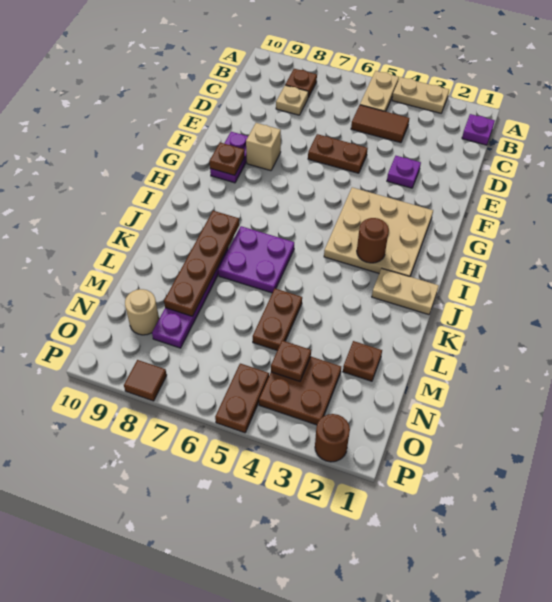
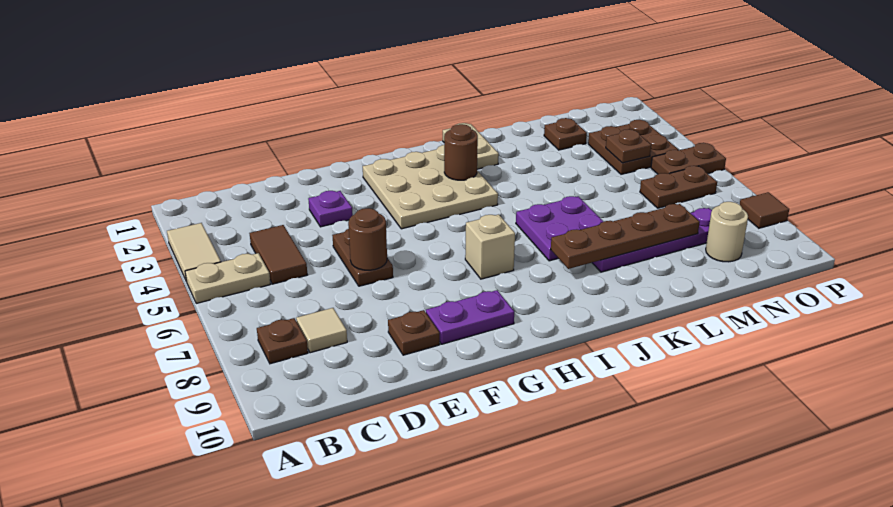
tan plate A3:A4 level 1 -> tan tile A3:A4 level 1
purple plate B1 level 1 -> none
tan plate C8 level 1 -> tan tile C8 level 1
tan brick F8 level 1 -> tan brick H7 level 1
brown plate G9 level 2 -> brown plate E9 level 1
brown plate L5:M5 level 1 -> brown plate N6:O6 level 1
brown round brick P2 level 1 -> brown round brick E6 level 2

